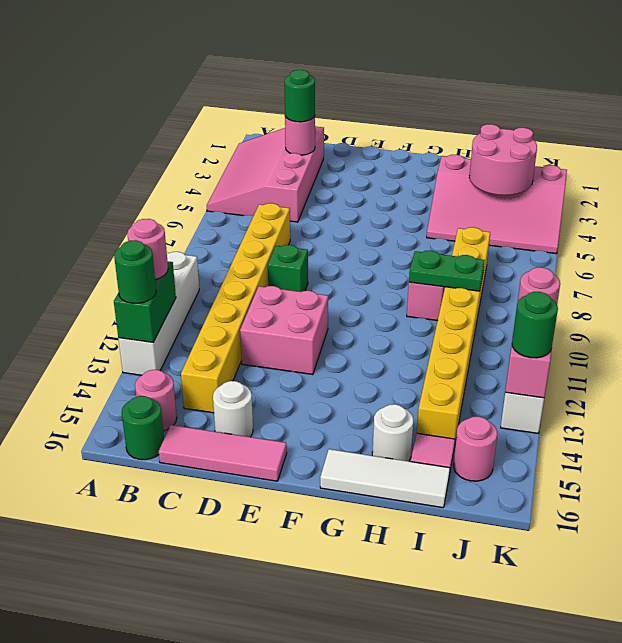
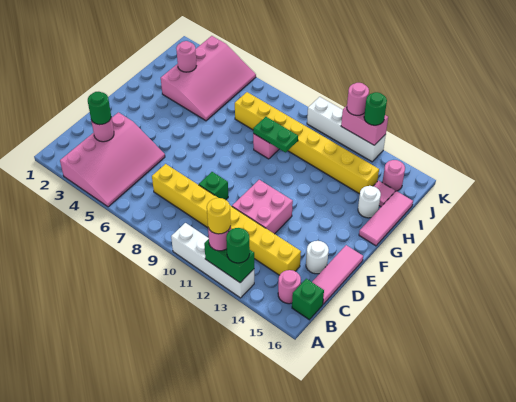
pink slope A2:C5 level 1 top C -> pink slope A3:D5 level 1 top 3
none -> yellow round brick A12 level 4
green round brick B16 level 1 -> green brick B16 level 1
white tile G16:I16 level 1 -> pink tile G16:I16 level 1
green plate H9:I9 level 2 -> green plate H9:H10 level 2
pink round brick I3:J4 level 2 -> pink round brick I3 level 2

